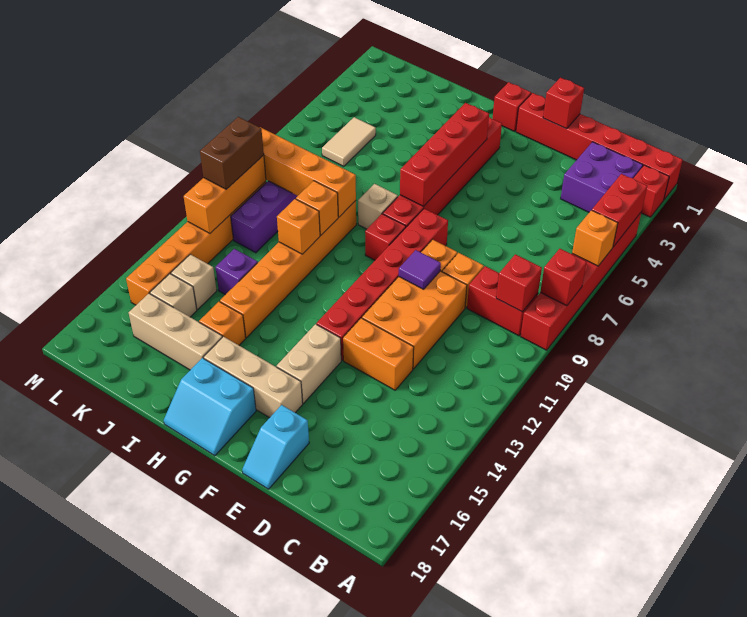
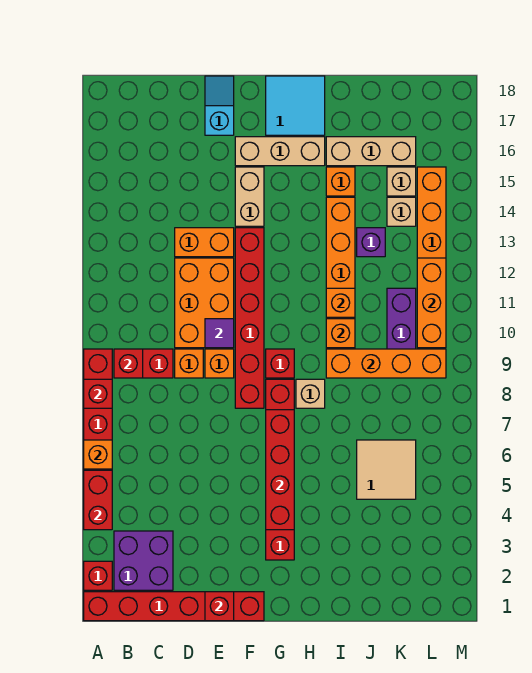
red brick G1 level 1 -> none
cyan slope G17:H18 level 1 top 17 -> cyan tile G17:H18 level 1
tan tile K5:K6 level 1 -> tan tile J5:K6 level 1
brown brick L10:L11 level 3 -> none

